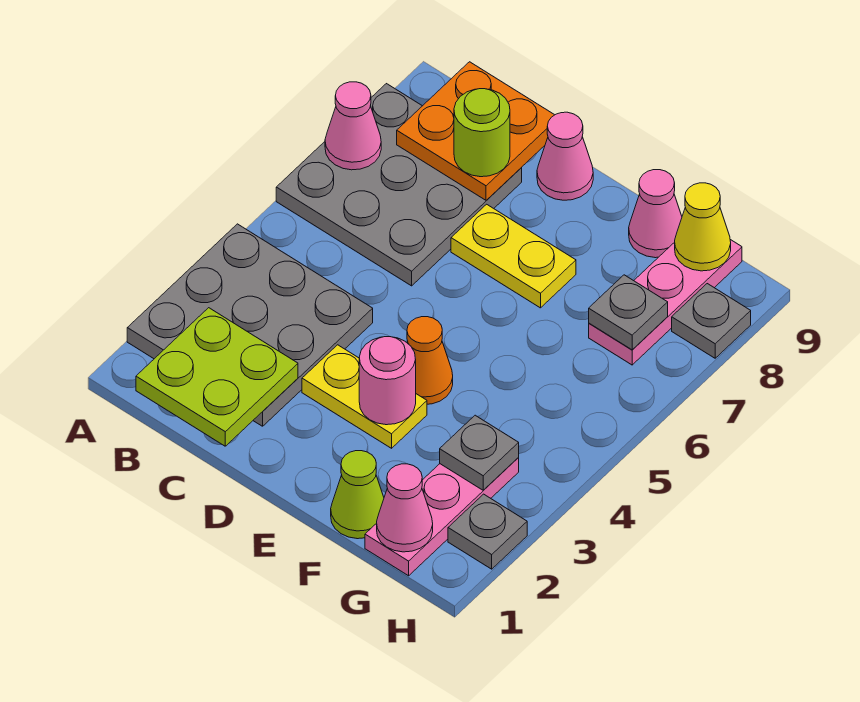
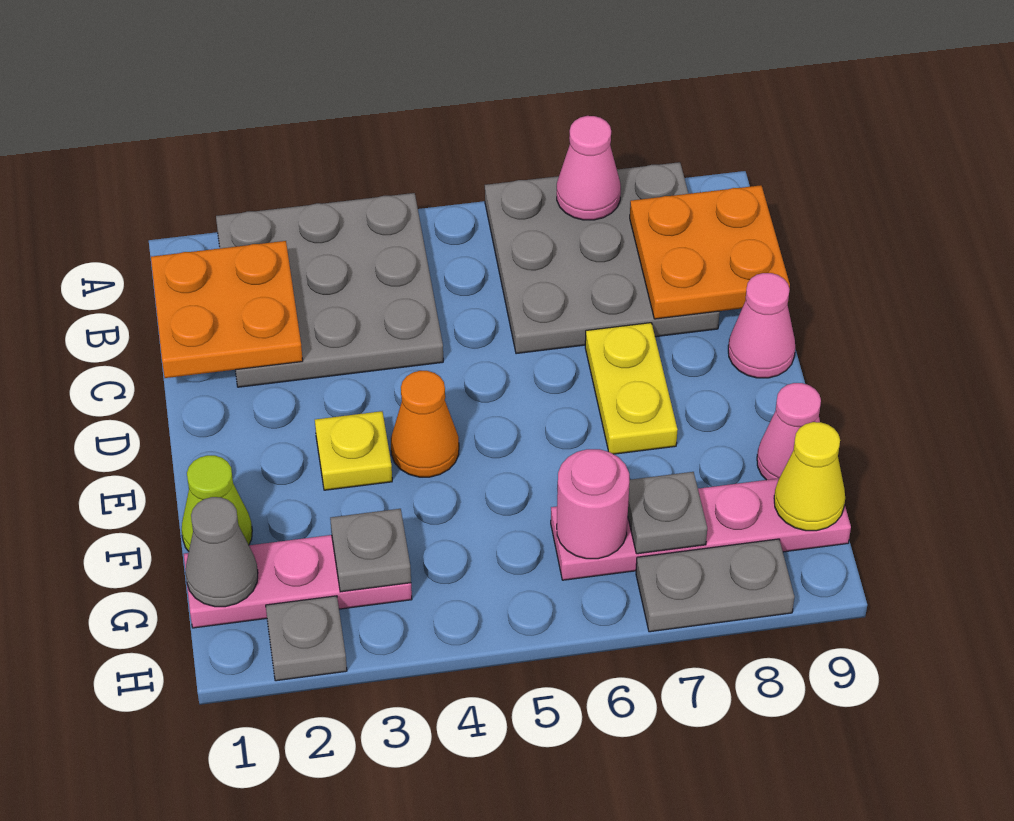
lime plate B1:C2 level 2 -> orange plate B1:C2 level 2
lime round brick C8 level 3 -> none
yellow plate D3:E3 level 1 -> yellow plate E3 level 1
pink round brick E3 level 2 -> pink round brick G6 level 2
pink cone G1 level 2 -> grey cone G1 level 2
pink plate G7:G9 level 1 -> pink plate G6:G9 level 1
grey plate H8 level 1 -> grey plate H7:H8 level 1

